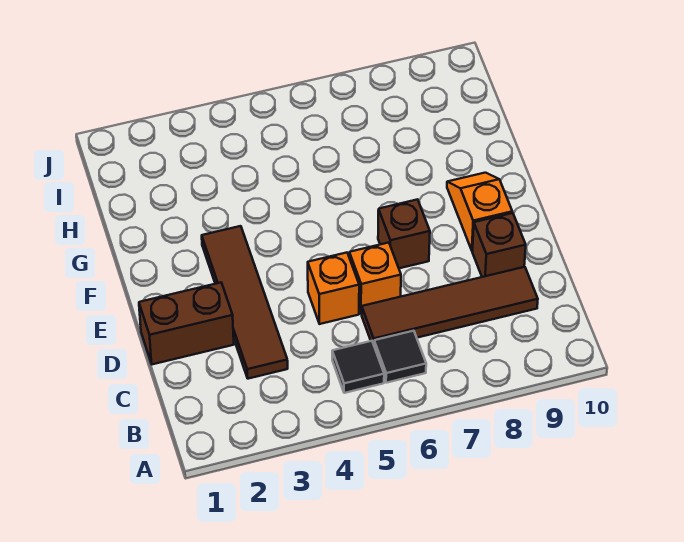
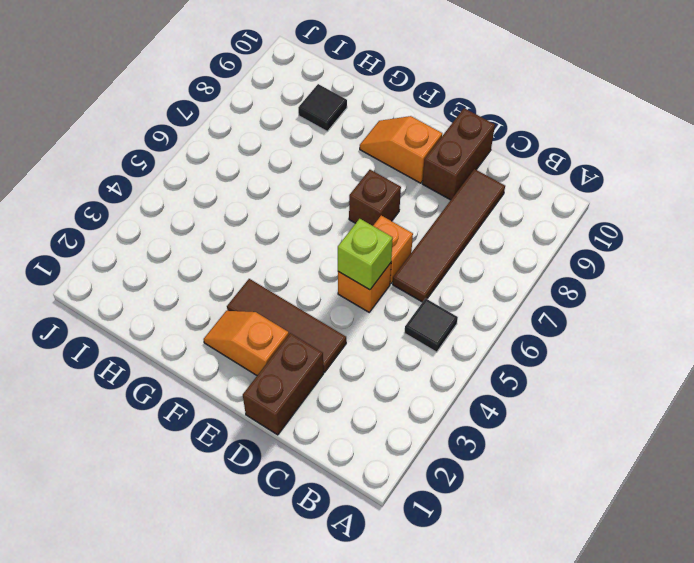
black tile B6 level 1 -> black tile H9 level 1
brown tile C3:F3 level 1 -> brown tile D3:F3 level 1
none -> lime brick D5 level 2
brown brick D9 level 1 -> brown brick D9:D10 level 1
none -> orange slope E2:F2 level 1 top E

